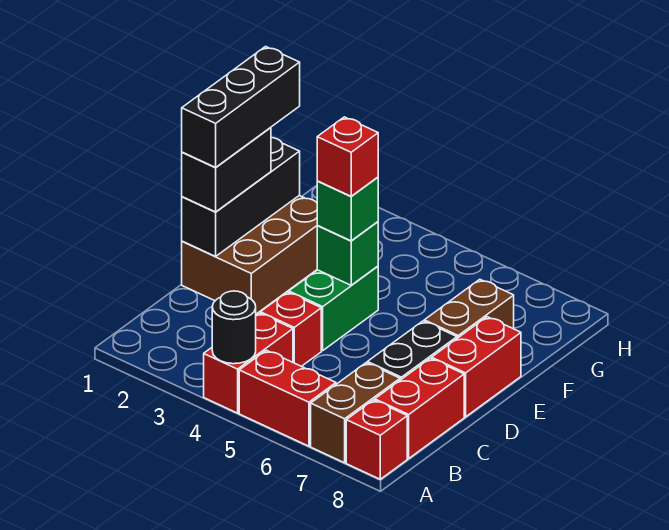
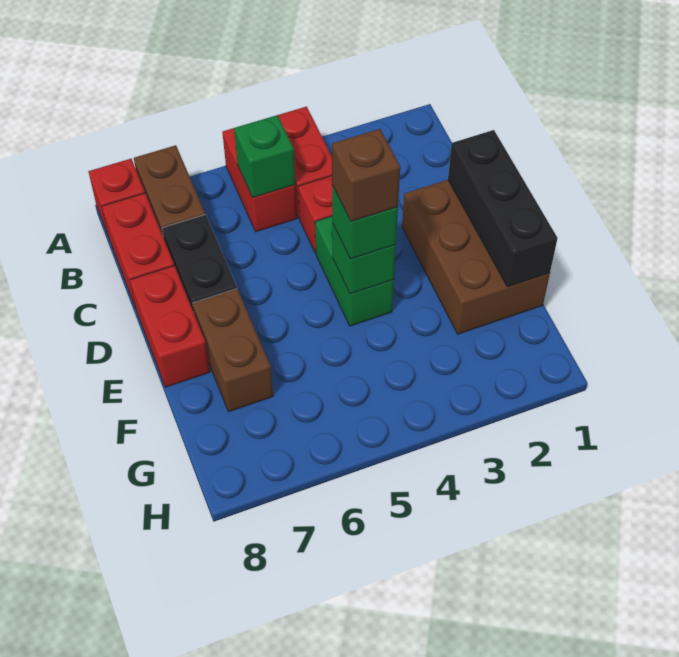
black round brick A4 level 2 -> none
red brick A5:A6 level 1 -> red brick A5:B5 level 1
none -> green brick B5 level 2
black brick D1:E1 level 3 -> none
black brick D1:F1 level 4 -> none
red brick E4 level 4 -> brown brick E4 level 4

